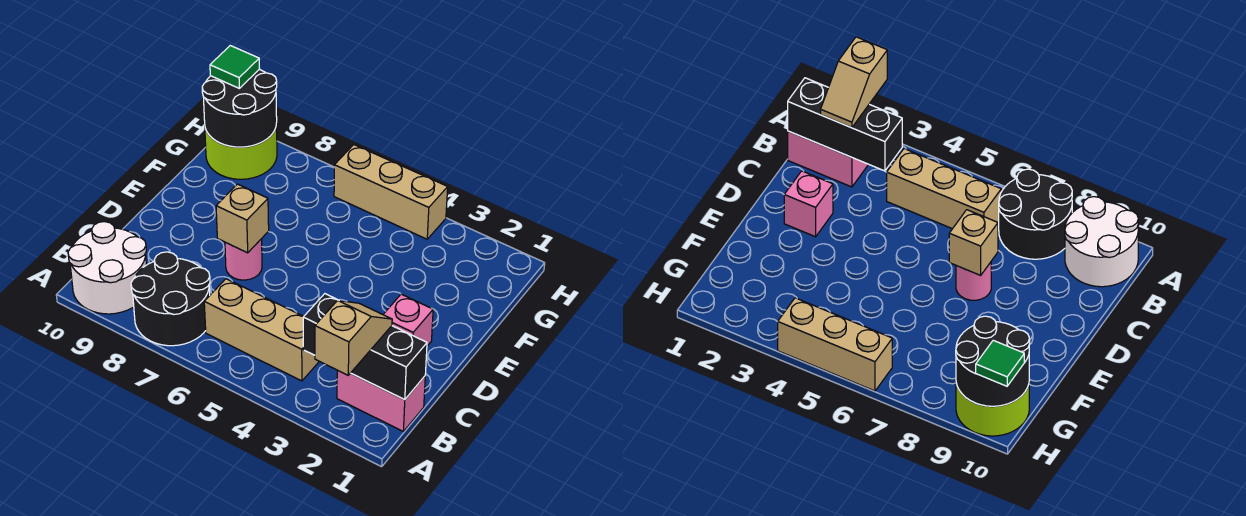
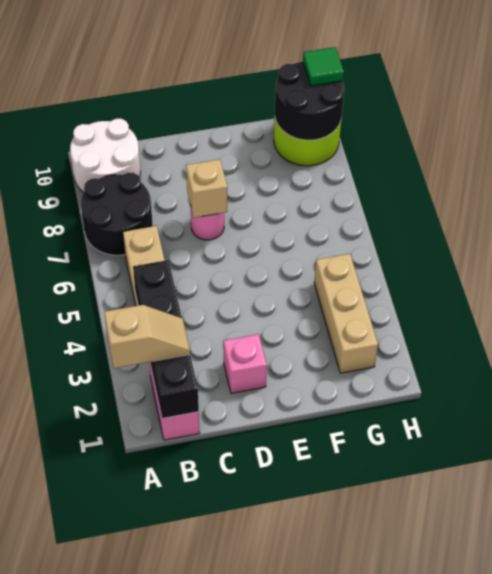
black brick B1:B3 level 2 -> black brick B1:B4 level 2
tan brick H4:H6 level 1 -> tan brick G2:G4 level 1

